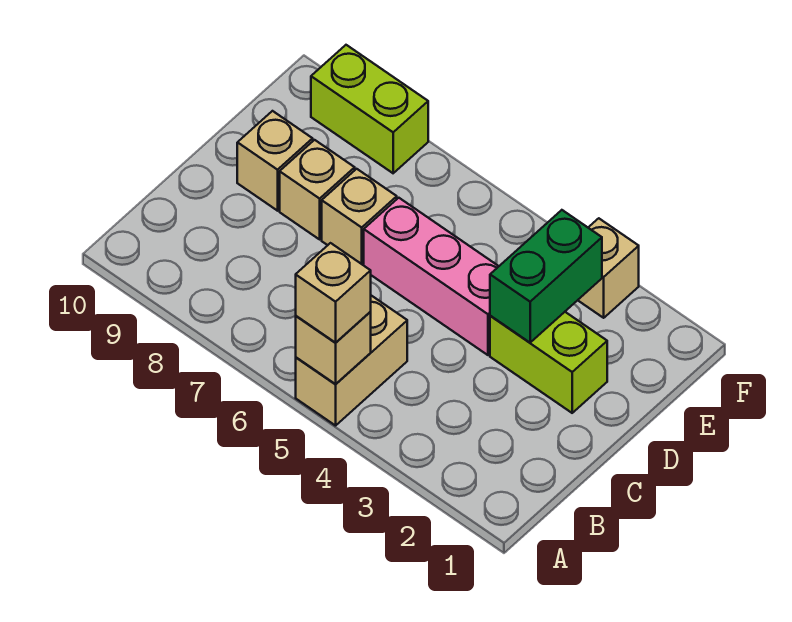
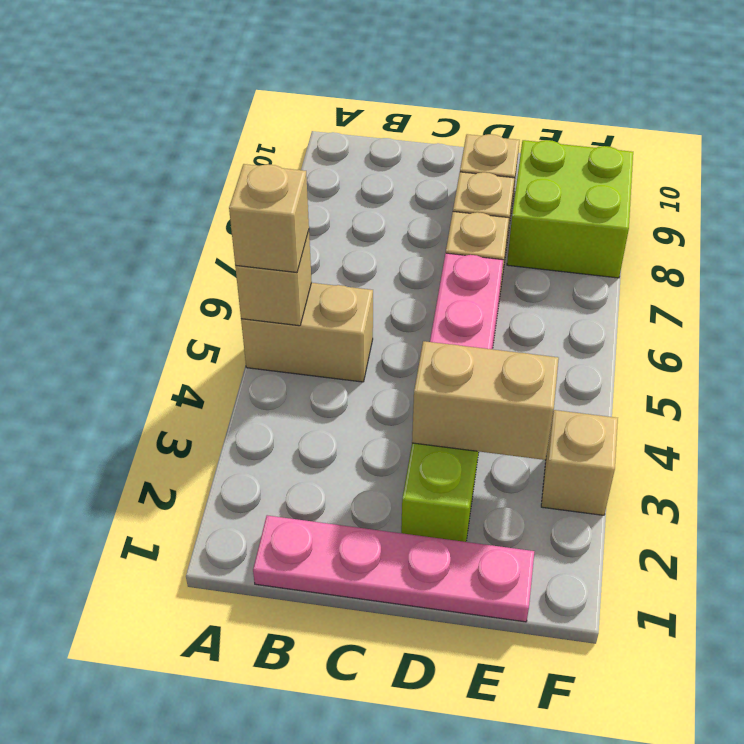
none -> pink plate B1:E1 level 1
green brick D3:E3 level 2 -> tan brick D3:E3 level 2
lime brick F8:F9 level 1 -> lime brick E8:F9 level 1

